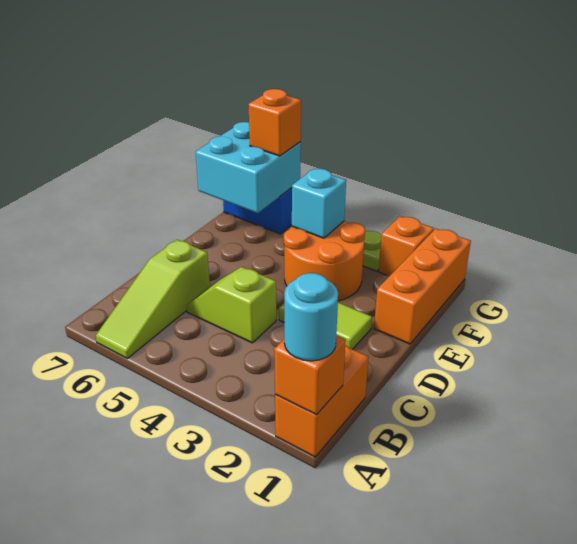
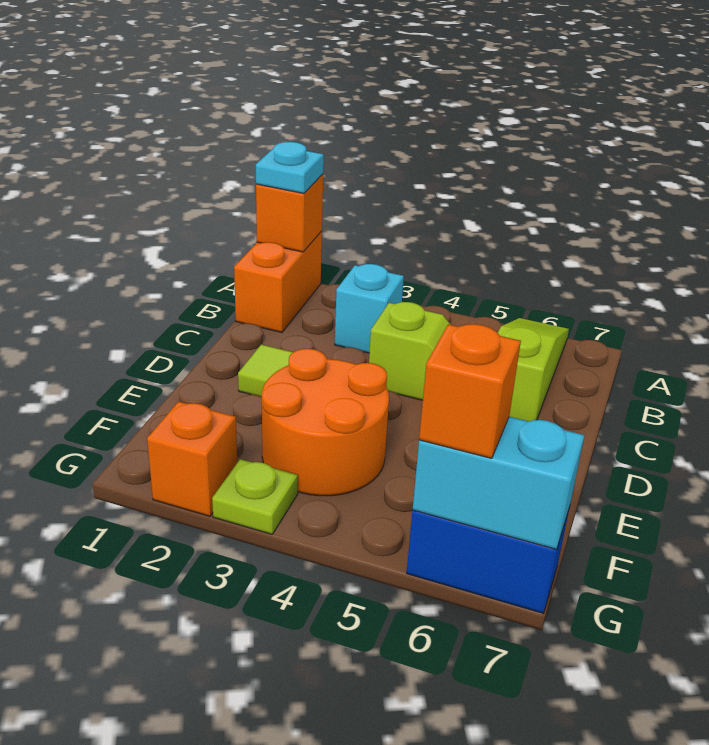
cyan round brick A1 level 3 -> cyan plate A1 level 3
orange brick E1:G1 level 1 -> none
cyan brick F4 level 2 -> cyan brick B3 level 1
cyan brick F6:G7 level 2 -> cyan brick G6:G7 level 2

